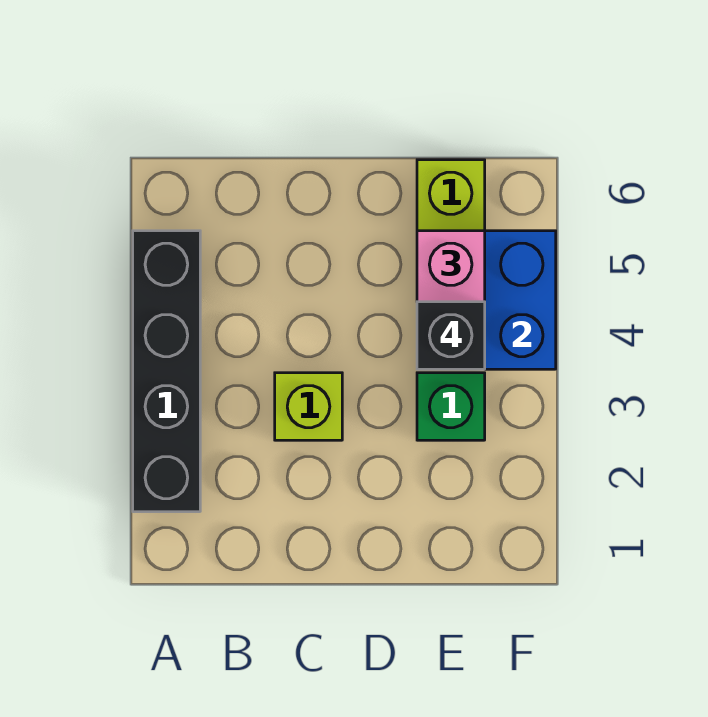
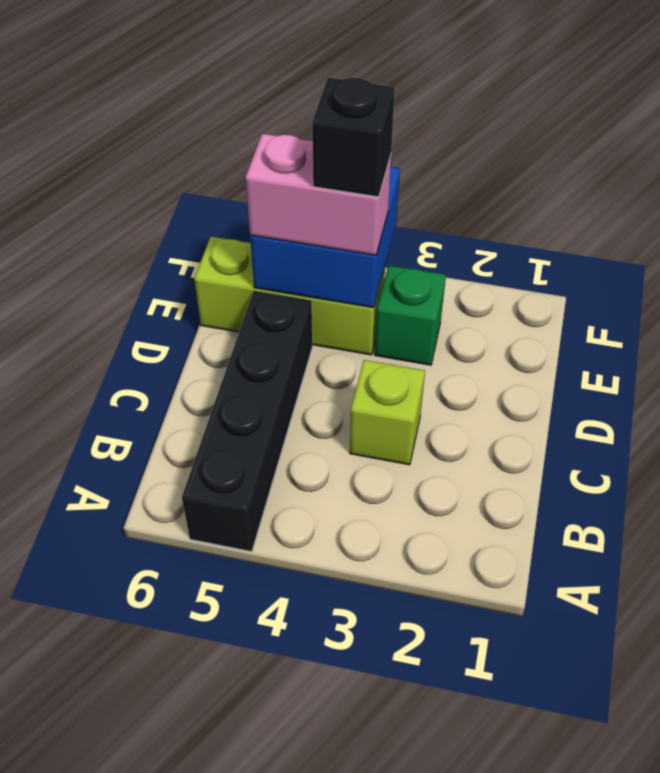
black brick A2:A5 level 1 -> black brick A5:D5 level 1

